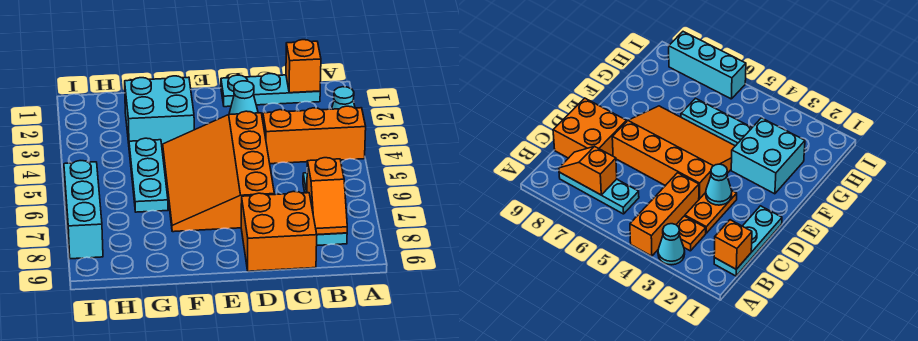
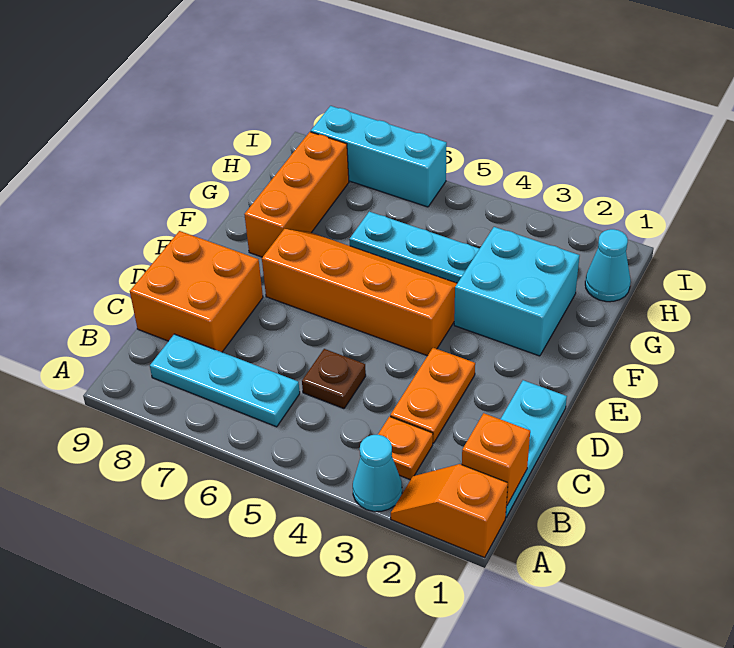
orange brick A4:C4 level 1 -> orange brick F8:H8 level 1
orange slope B7:B8 level 2 top 7 -> orange slope A1:A2 level 1 top 1
none -> brown plate C5 level 1
cyan cone D3 level 2 -> cyan cone H1 level 1
orange slope D4:F7 level 1 top D -> orange slope E4:F7 level 1 top E

